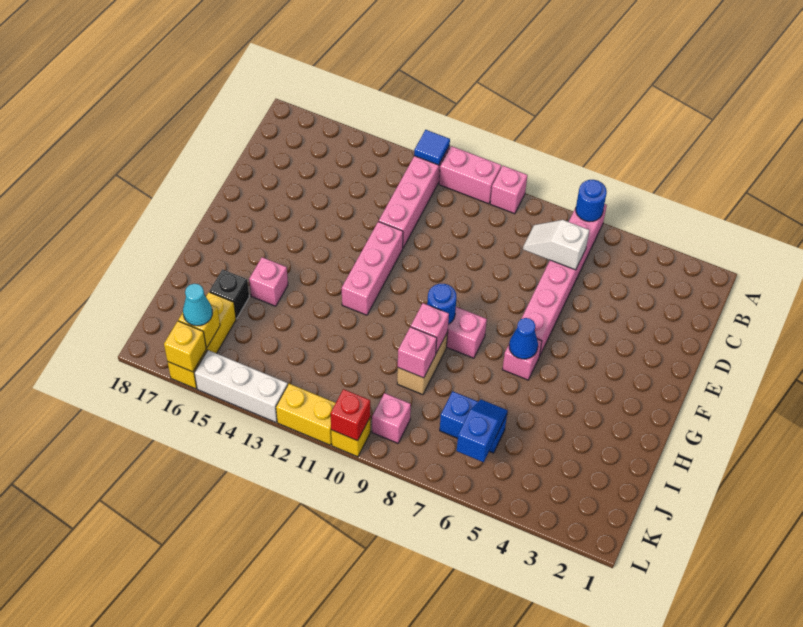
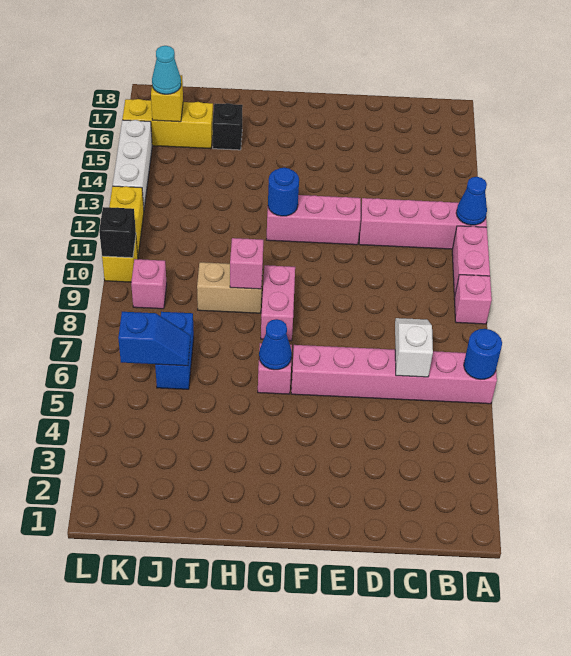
blue tile A12 level 2 -> blue cone A12 level 2
blue round brick G9 level 2 -> blue round brick G12 level 2
pink brick H15 level 1 -> none
pink brick I9 level 2 -> none
red brick L10 level 2 -> black brick L10 level 2
yellow brick L16 level 2 -> none

